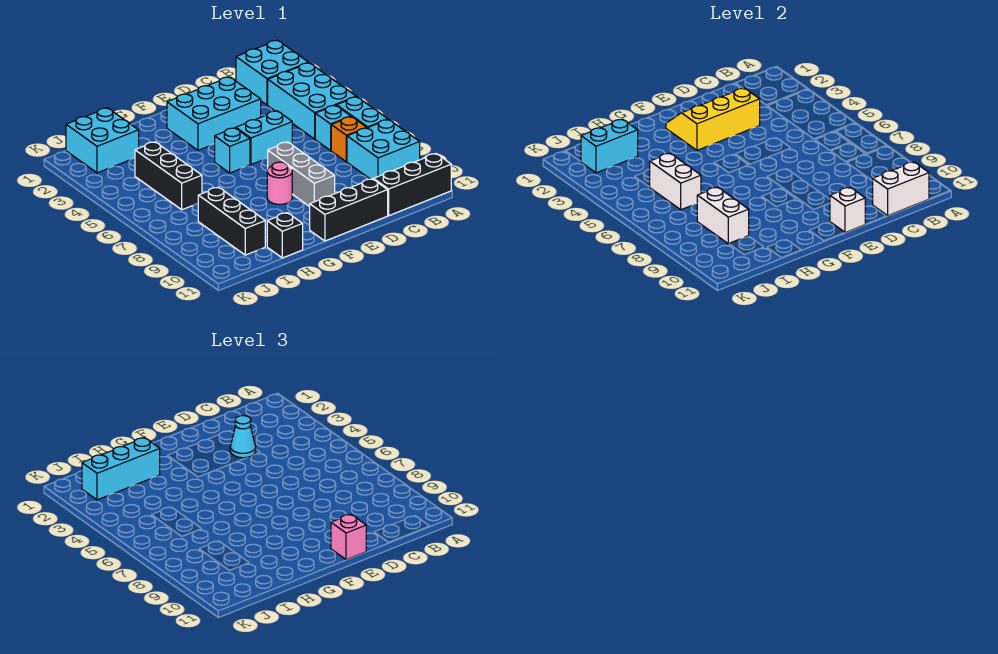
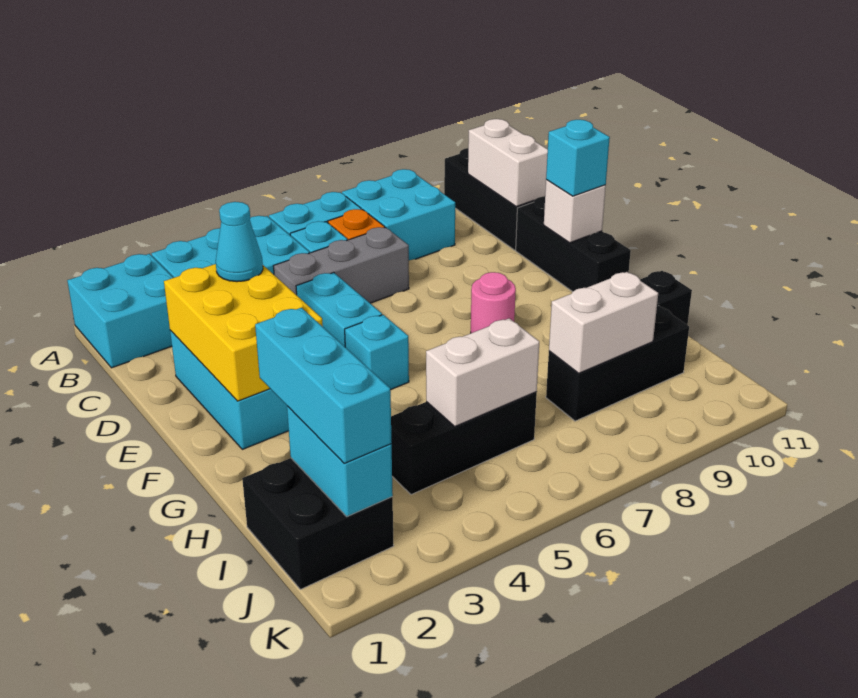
yellow slope D2:F3 level 2 top 3 -> yellow brick D2:F3 level 2
grey brick E7:E9 level 1 -> grey brick C5:C7 level 1
pink brick E11 level 3 -> cyan brick E11 level 3
cyan brick I1:J2 level 1 -> black brick I1:J2 level 1

